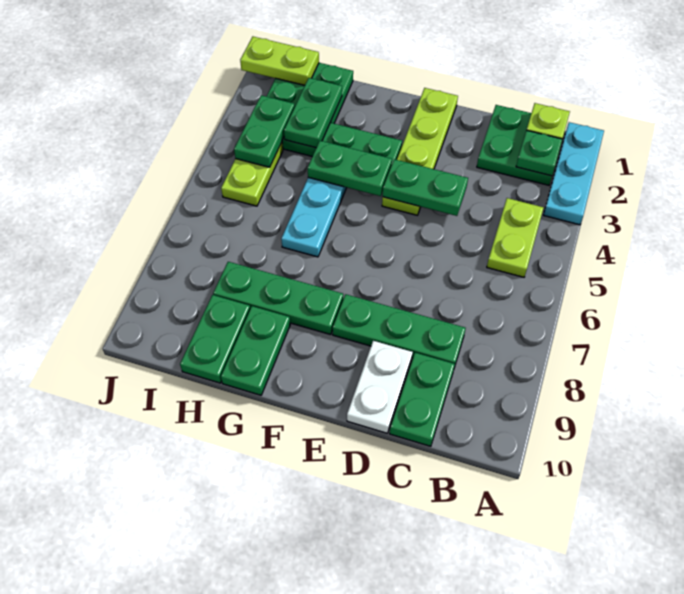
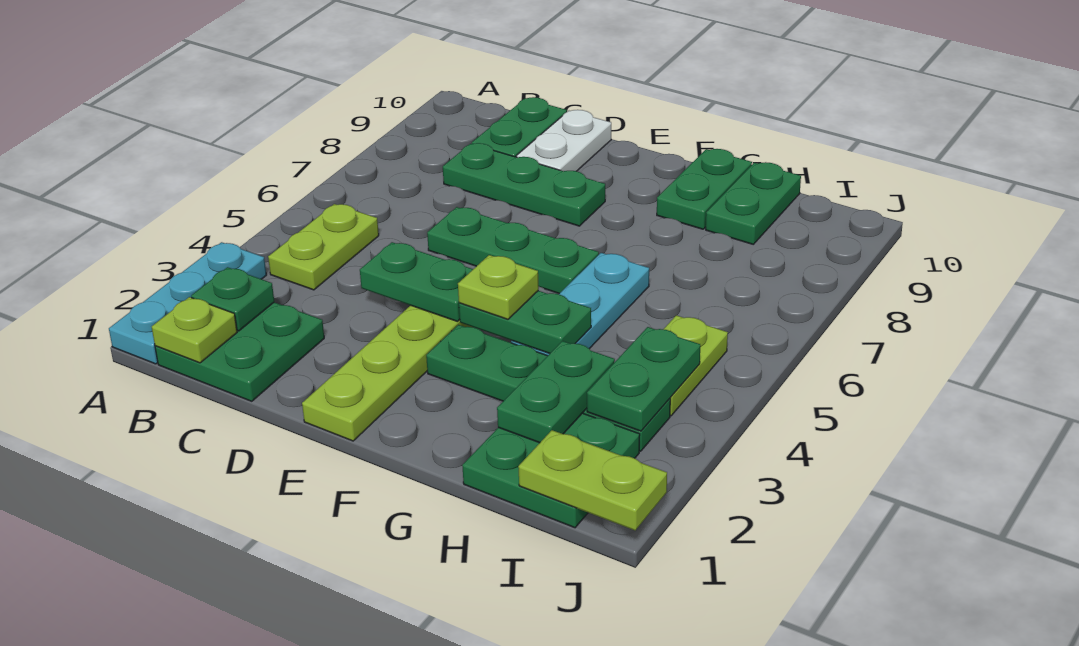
none -> lime plate F4 level 3
green plate F8:H8 level 1 -> green plate D6:F6 level 1

